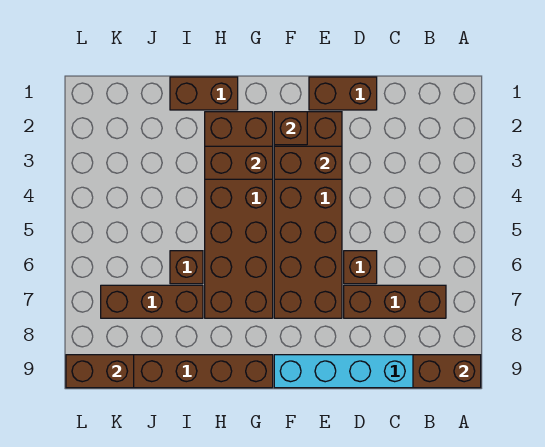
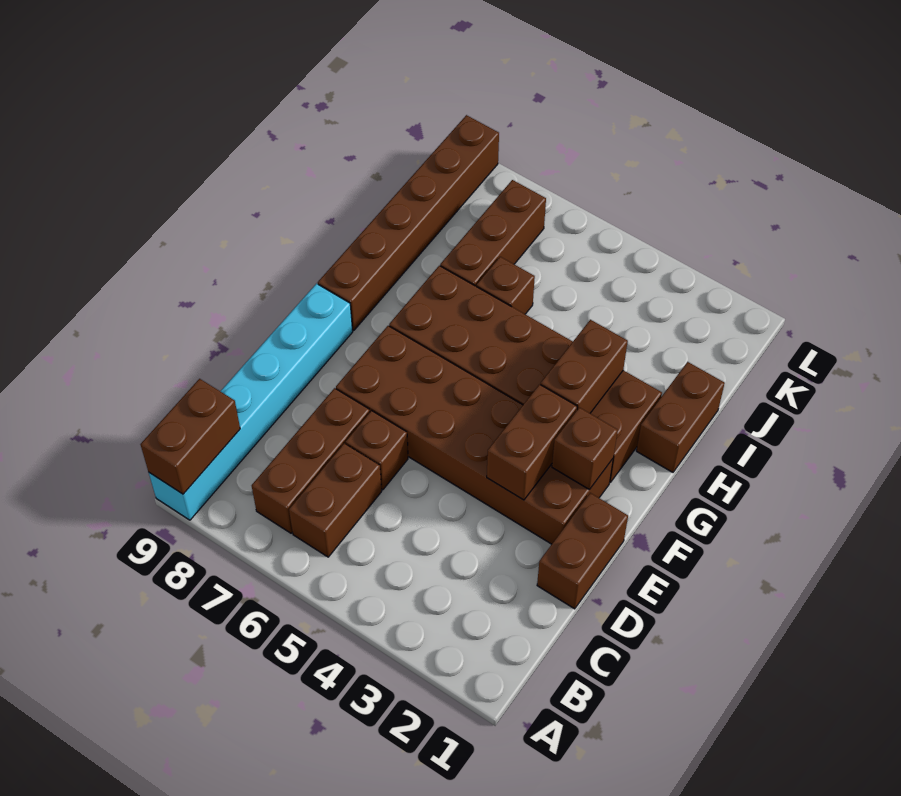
brown brick K9:L9 level 2 -> brown brick B6:C6 level 1

